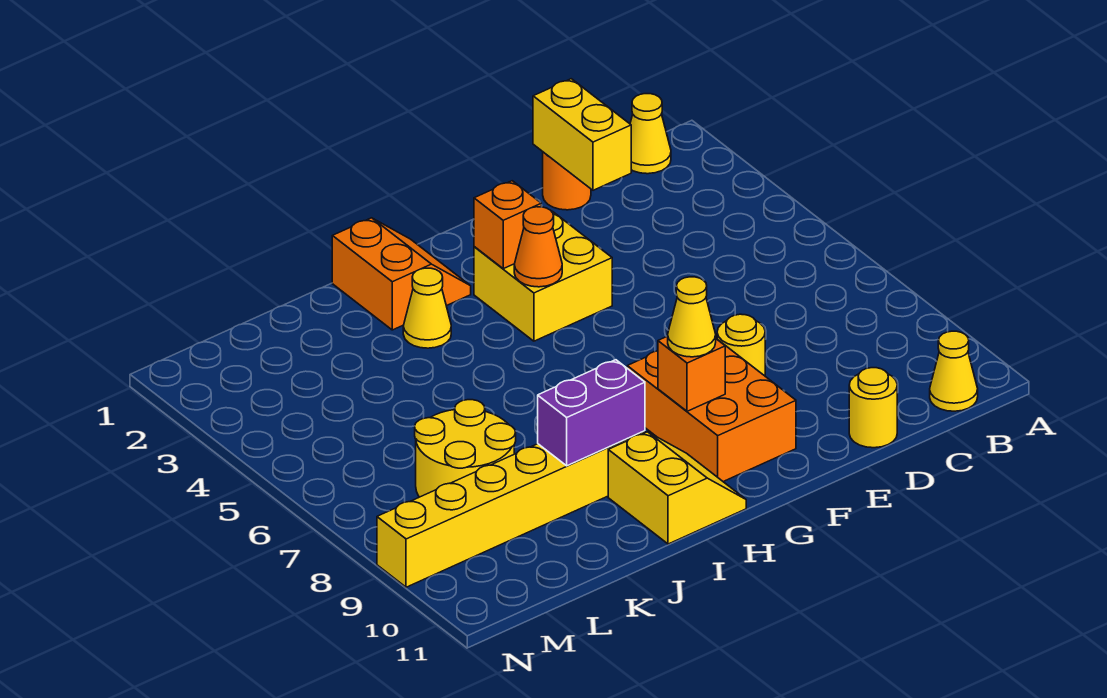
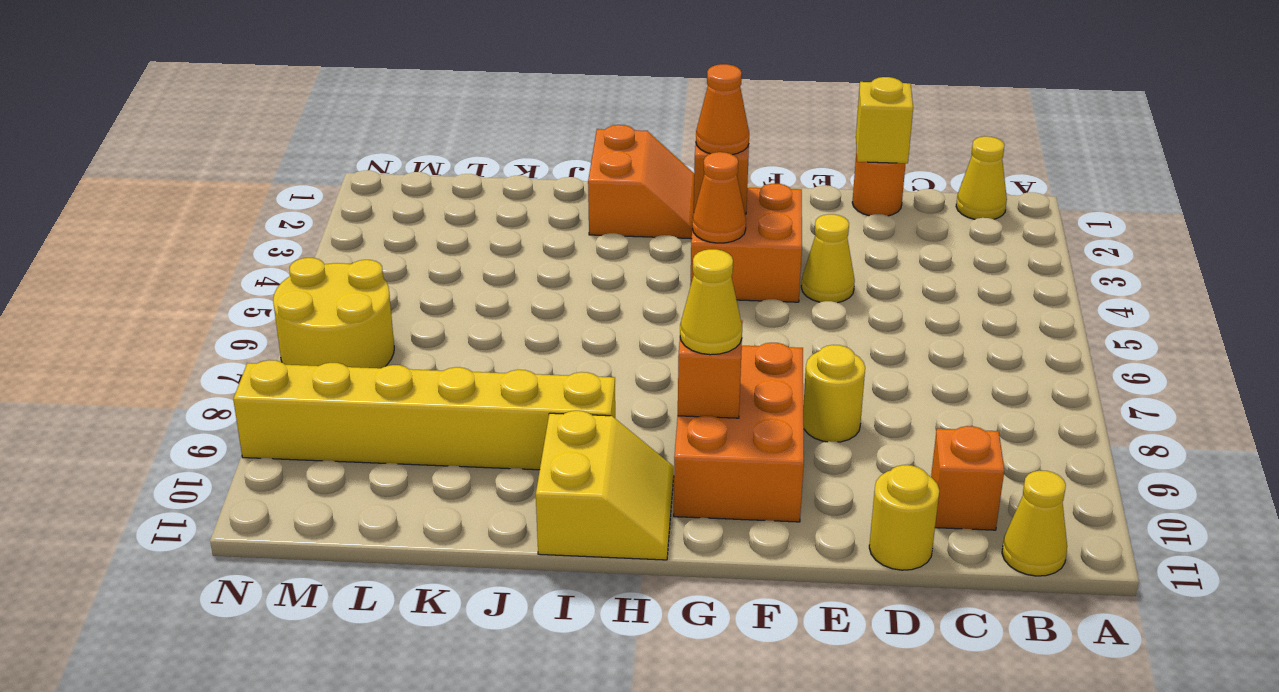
none -> orange brick C10 level 1
yellow brick D1:D2 level 2 -> yellow brick D1 level 2
yellow brick F3:G4 level 1 -> orange brick F3:G4 level 1
none -> orange cone G3 level 3
yellow cone I3 level 1 -> yellow cone E4 level 1
purple brick I9:J9 level 2 -> none
yellow round brick K7:L8 level 1 -> yellow round brick M6:N7 level 1

